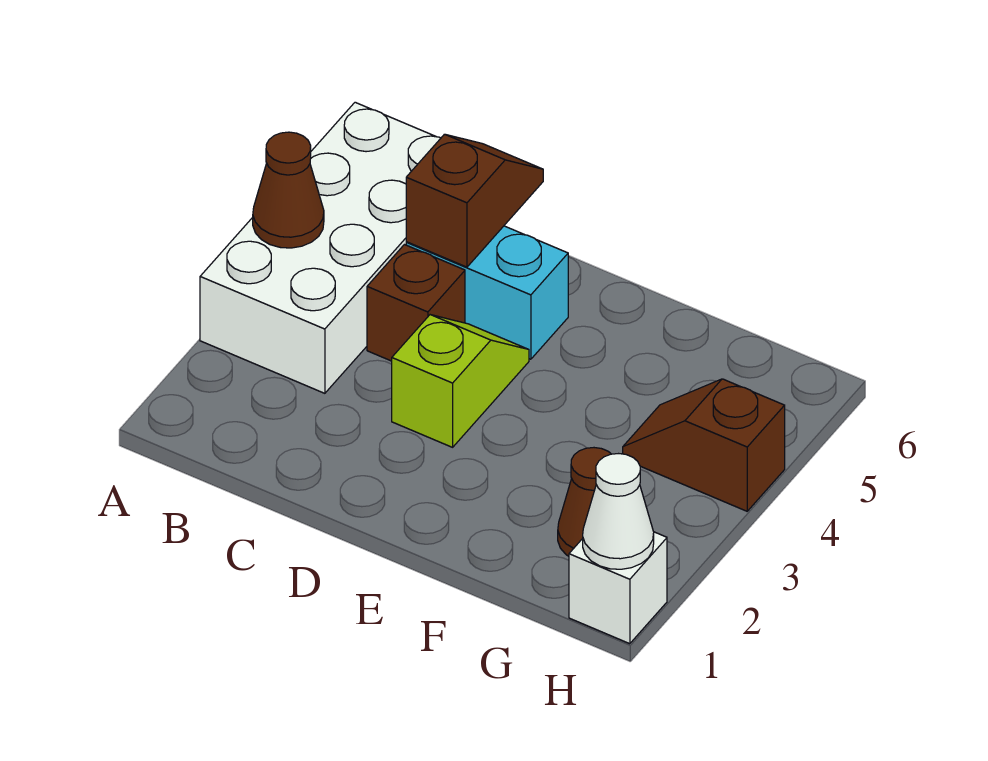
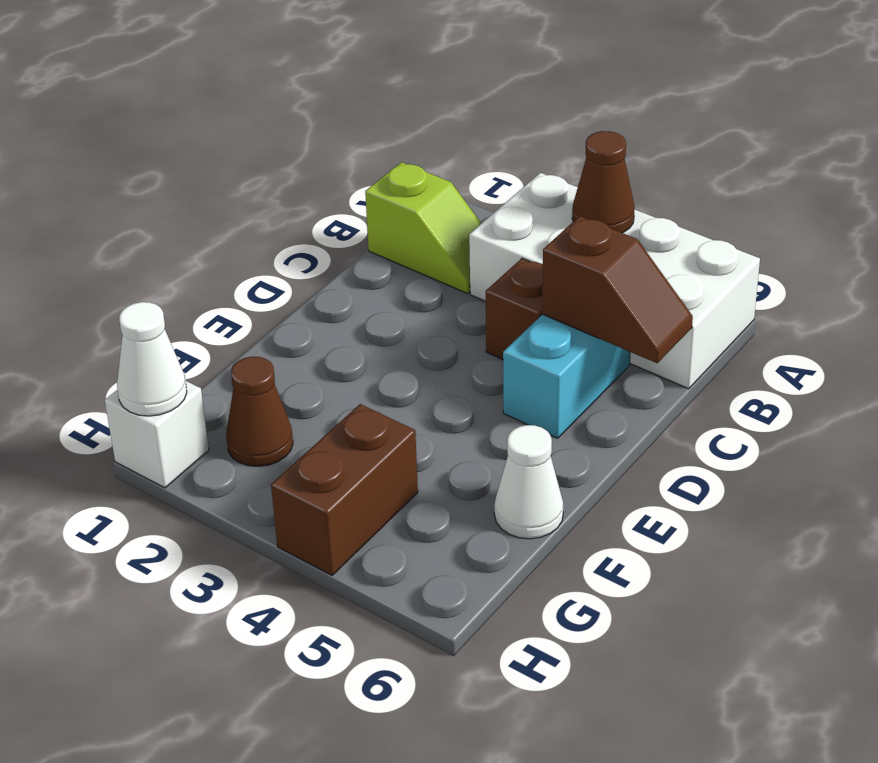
lime slope D3:D4 level 1 top 3 -> lime slope B1:B2 level 1 top 1
none -> white cone F6 level 1
brown slope G4:H4 level 1 top H -> brown brick G4:H4 level 1

